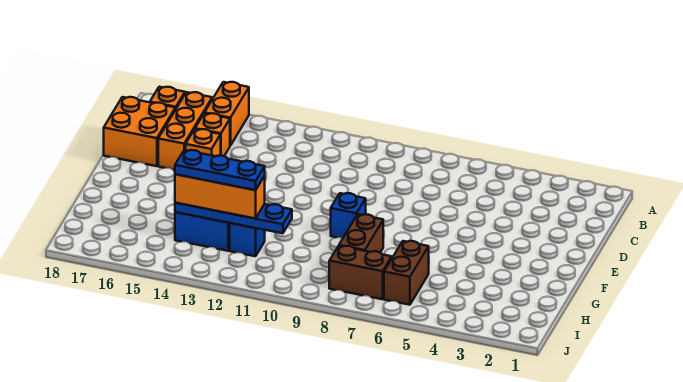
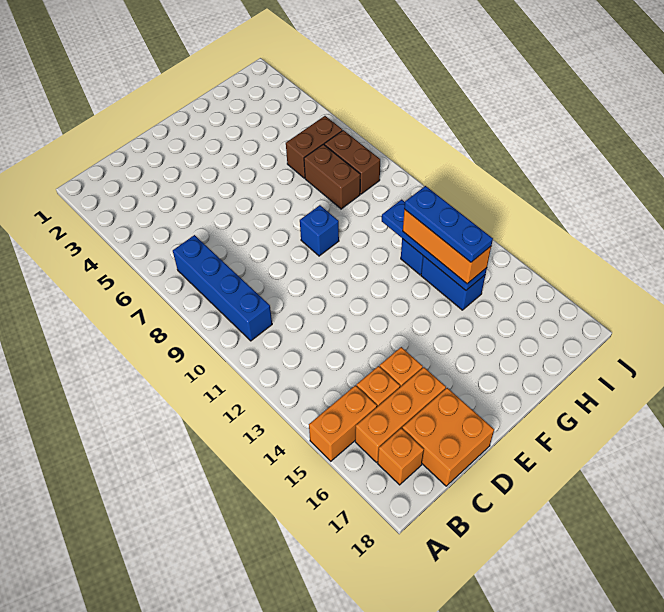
none -> blue brick B7:B10 level 1
brown brick G8:H8 level 1 -> brown brick H7:H8 level 1

